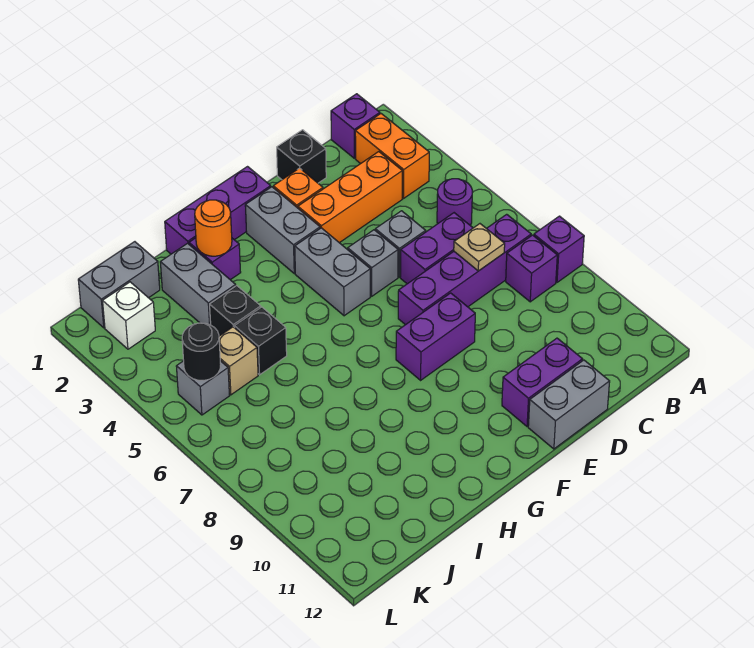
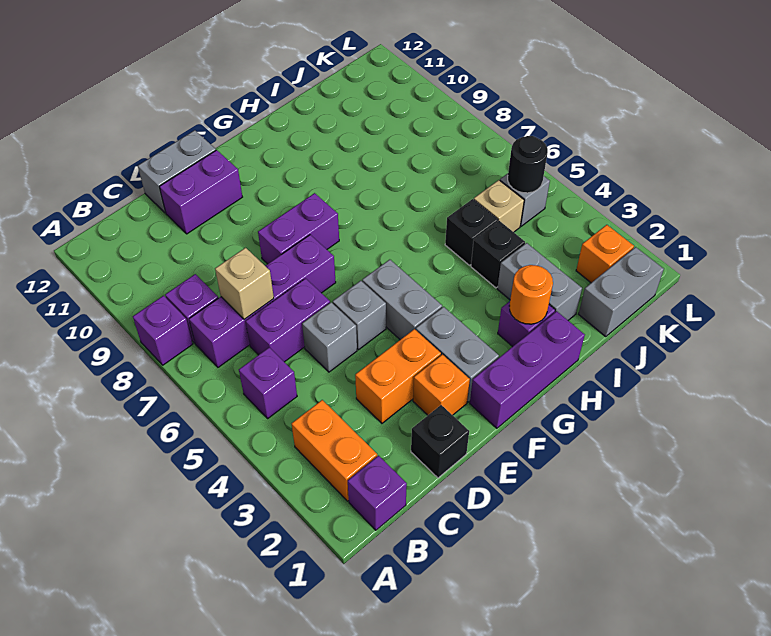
purple round brick B5 level 1 -> purple brick B5 level 1
orange brick C3:E3 level 1 -> orange brick D3:E3 level 1
tan plate C7 level 2 -> tan brick C7 level 2
white brick K2 level 1 -> orange brick K2 level 1

